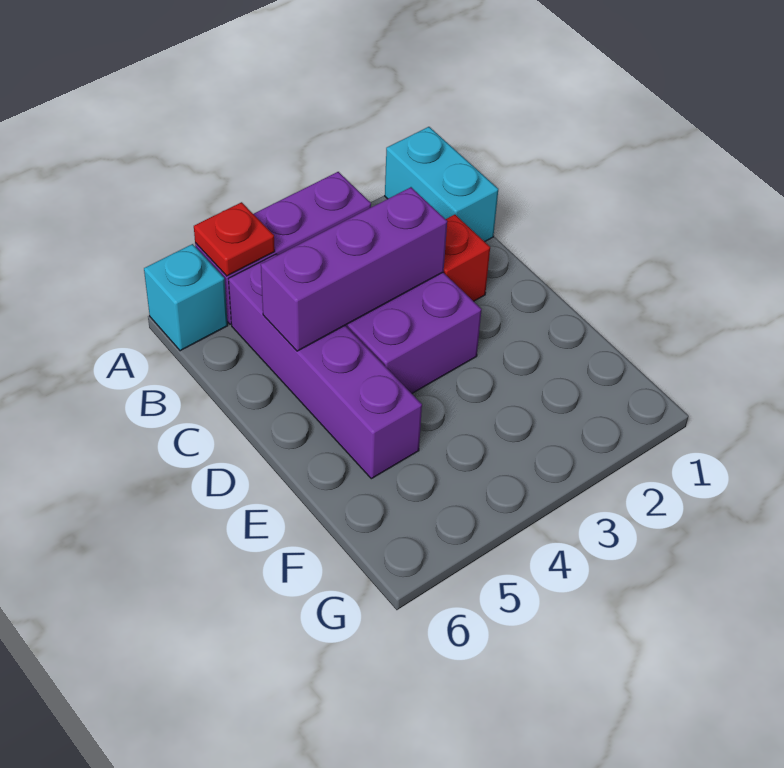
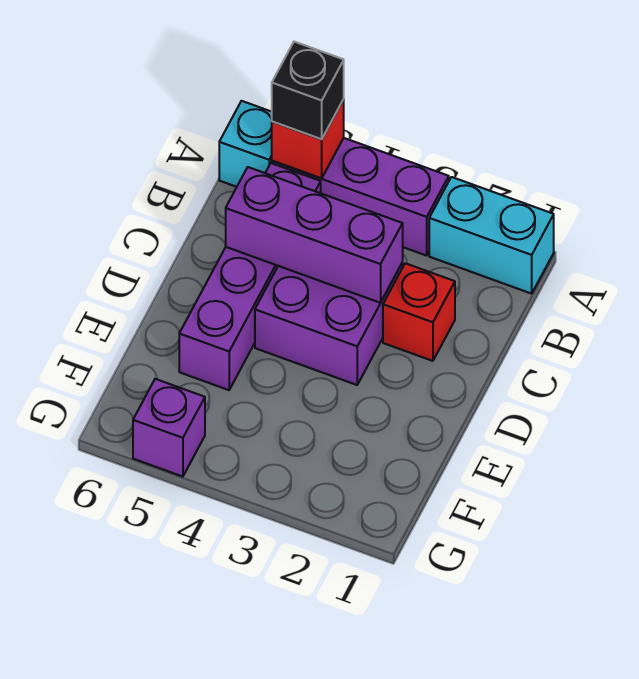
cyan brick A1:B1 level 1 -> cyan brick A1:A2 level 1
red plate A5 level 2 -> red brick A5 level 2
none -> black brick A5 level 3
none -> purple brick G5 level 1

